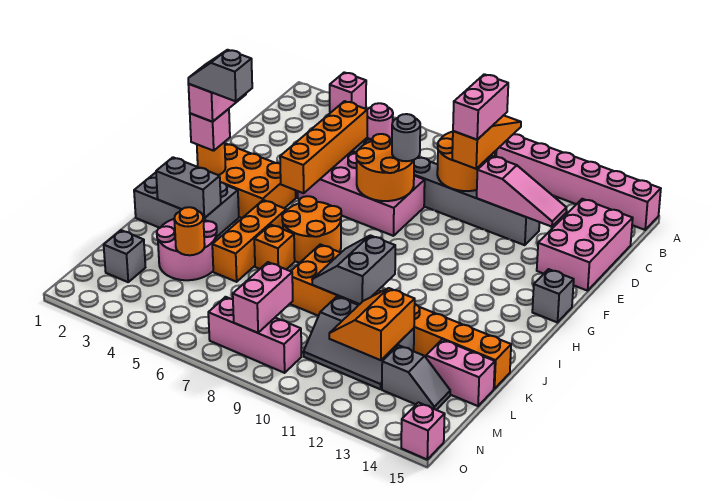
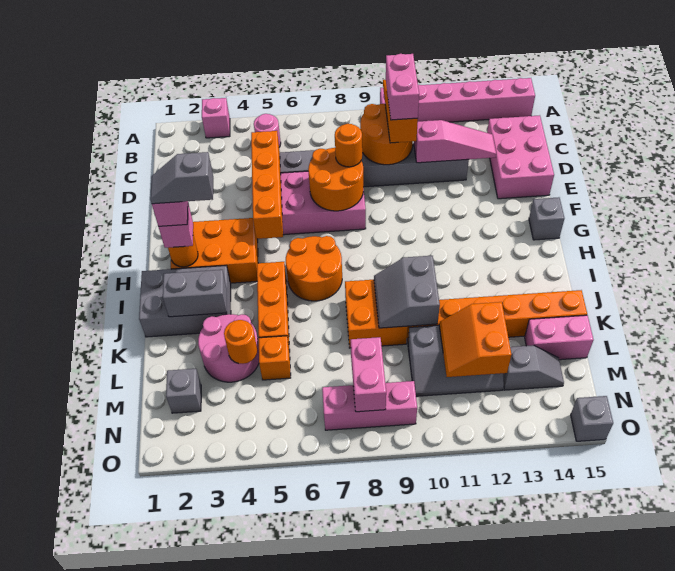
grey round brick E8 level 3 -> orange round brick E8 level 3
orange brick J6 level 1 -> orange brick L5 level 1
pink brick O15 level 1 -> grey brick O15 level 1

